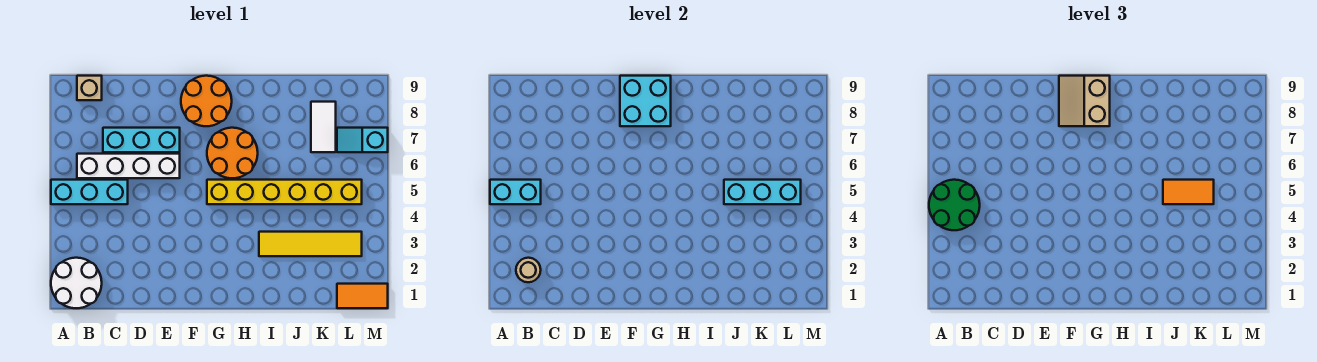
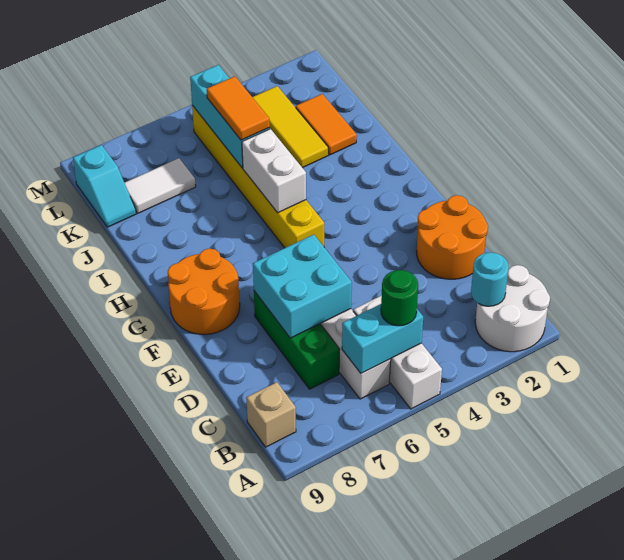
green round brick A4:B5 level 3 -> green round brick B5 level 3
cyan brick A5:C5 level 1 -> white brick A5:C5 level 1
cyan brick A5:B5 level 2 -> cyan brick B5:B6 level 2
tan round brick B2 level 2 -> cyan round brick B2 level 2
cyan brick C7:E7 level 1 -> green brick C7:E7 level 1
cyan brick F8:G9 level 2 -> cyan brick D6:E7 level 2
tan slope F8:G9 level 3 top G -> none
orange round brick G6:H7 level 1 -> orange round brick D1:E2 level 1
none -> white brick H5:I5 level 2
yellow tile I3:L3 level 1 -> yellow tile J3:L3 level 1
orange tile L1:M1 level 1 -> orange tile J2:K2 level 1
cyan slope L7:M7 level 1 top M -> cyan slope K9:L9 level 1 top L

